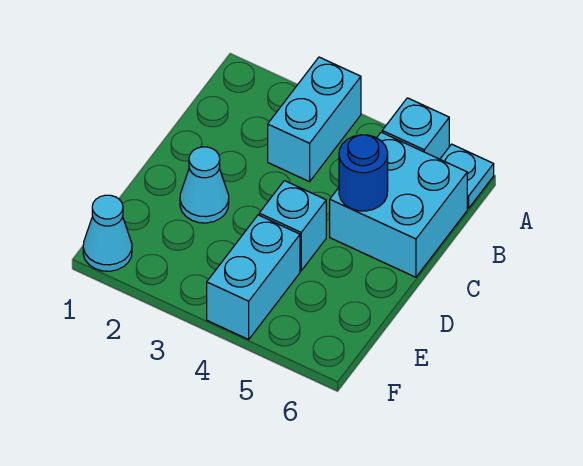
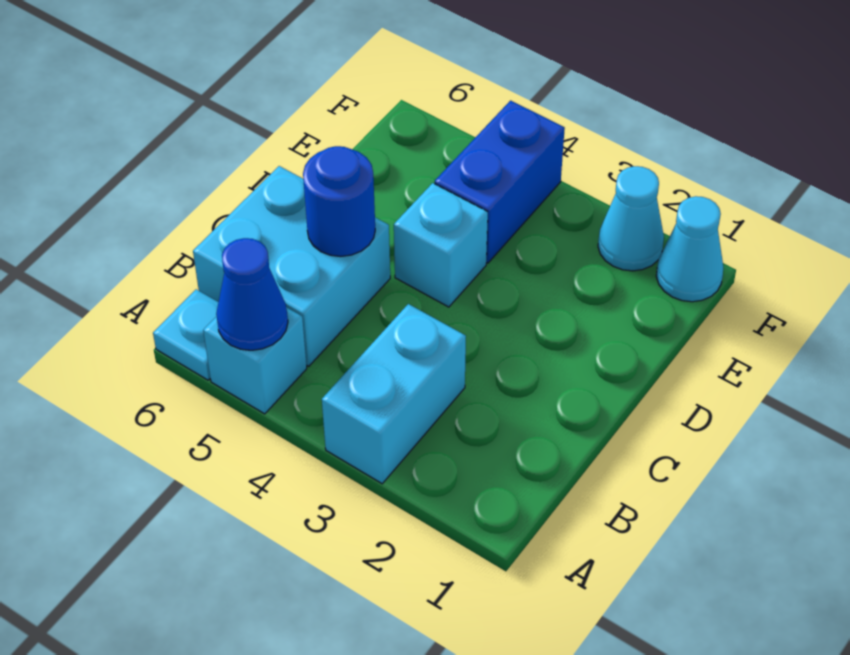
none -> blue cone A5 level 2
cyan cone D2 level 1 -> cyan cone F2 level 1
cyan brick E4:F4 level 1 -> blue brick E4:F4 level 1

